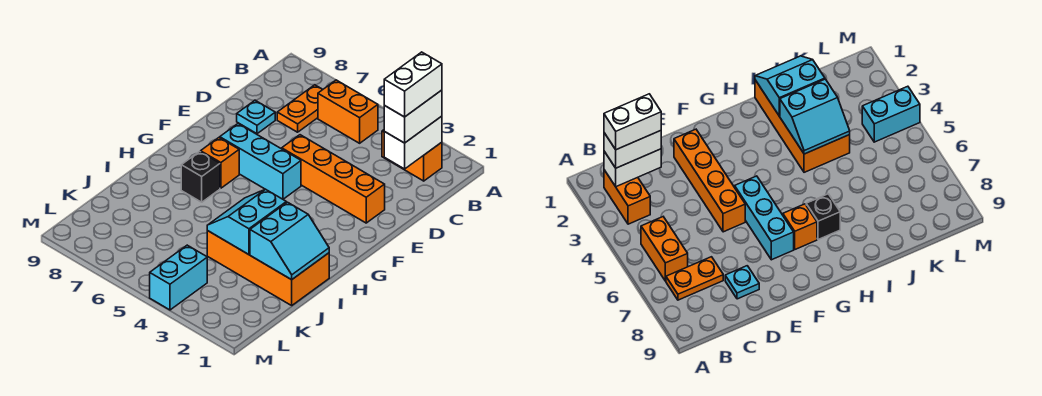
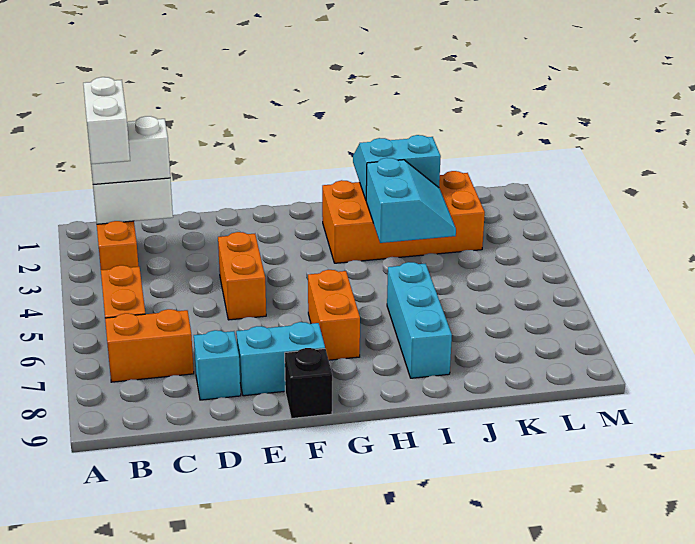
white brick B2:C2 level 4 -> white brick B2:B3 level 4
orange plate B7:C7 level 1 -> orange brick B7:C7 level 1
cyan plate D8 level 1 -> cyan brick D8 level 1
orange brick E2:E5 level 1 -> orange brick E4:E5 level 1
cyan brick F5:F7 level 1 -> cyan brick I6:I8 level 1
orange brick G7 level 1 -> orange brick G6:G7 level 1
black brick H7 level 1 -> black brick F9 level 1
orange brick I1:J4 level 1 -> orange brick H2:K3 level 1
cyan slope I3:J4 level 2 top 3 -> cyan slope I3:J4 level 2 top I
cyan brick L4:M4 level 1 -> cyan brick E8:F8 level 1

